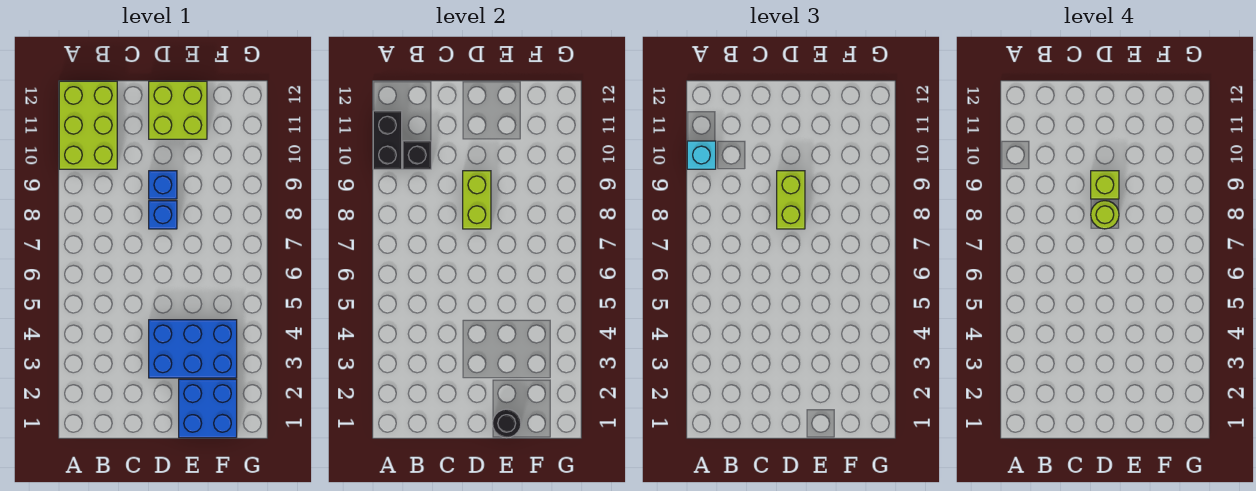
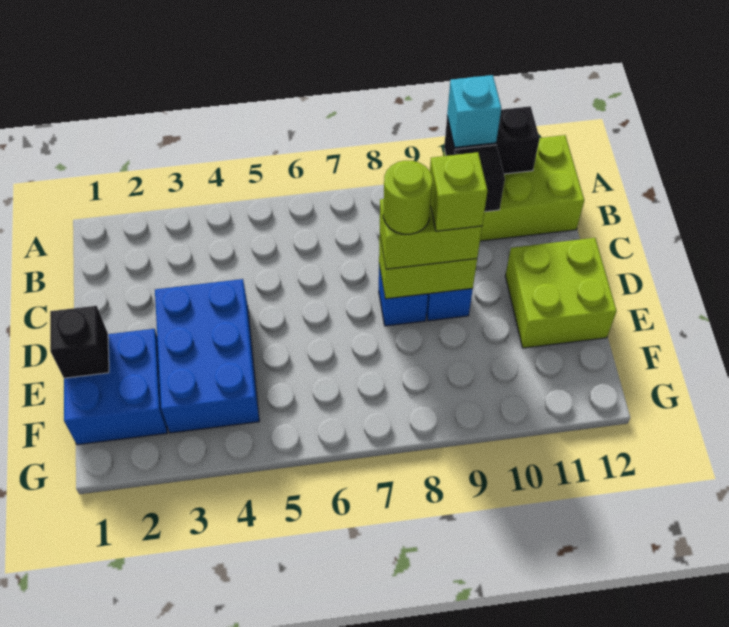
black round brick E1 level 2 -> black brick E1 level 2

